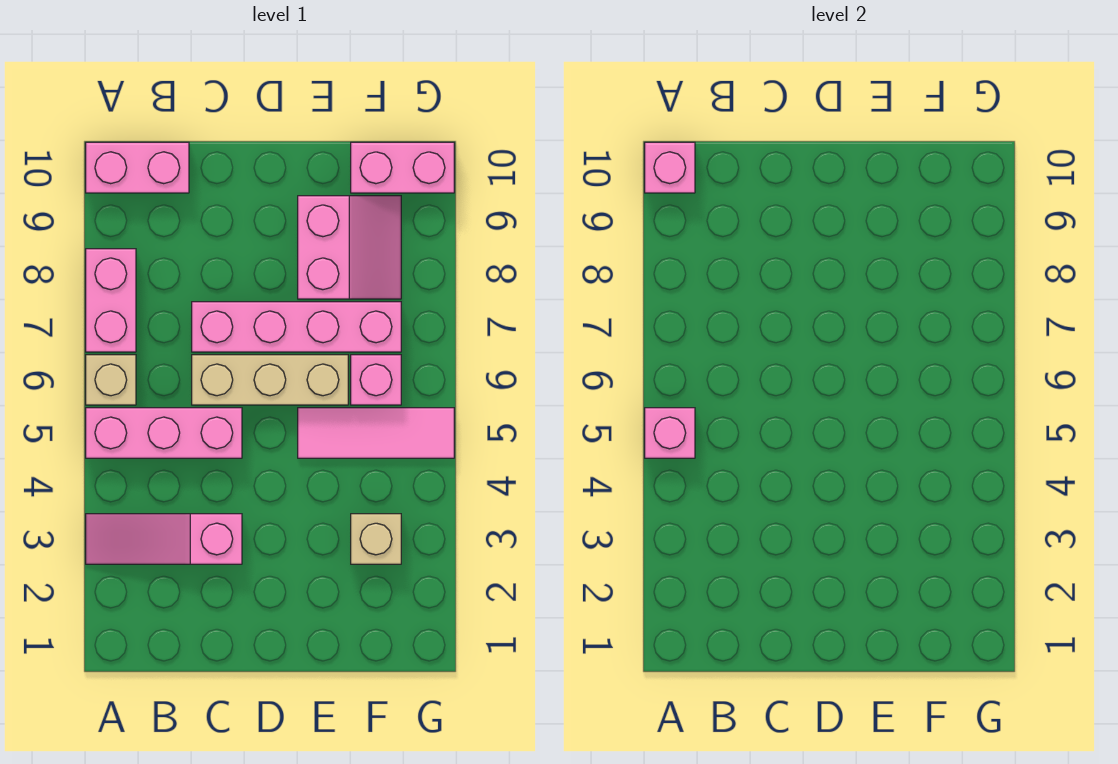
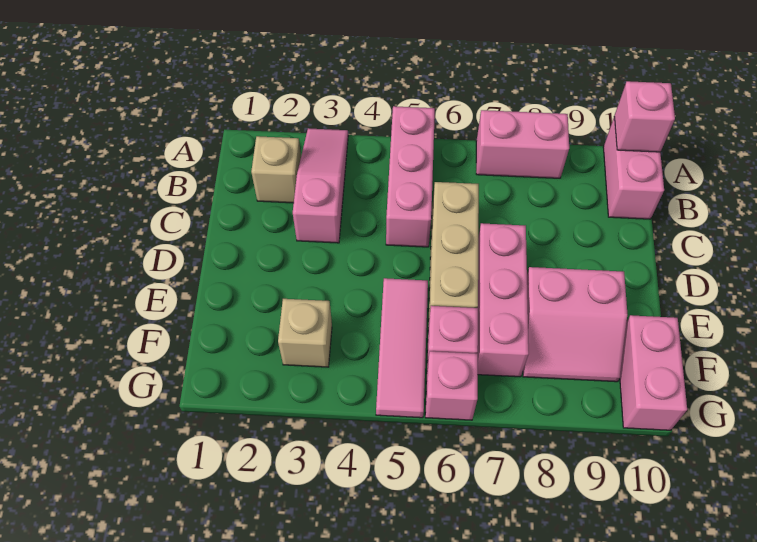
pink brick A5 level 2 -> pink brick G6 level 1
tan brick A6 level 1 -> tan brick B2 level 1
pink brick C7:F7 level 1 -> pink brick D7:F7 level 1

